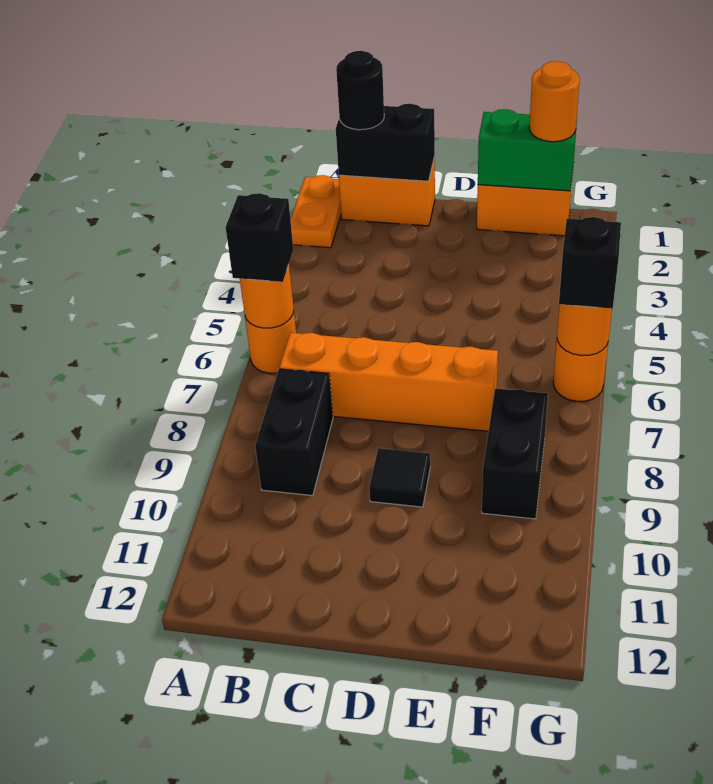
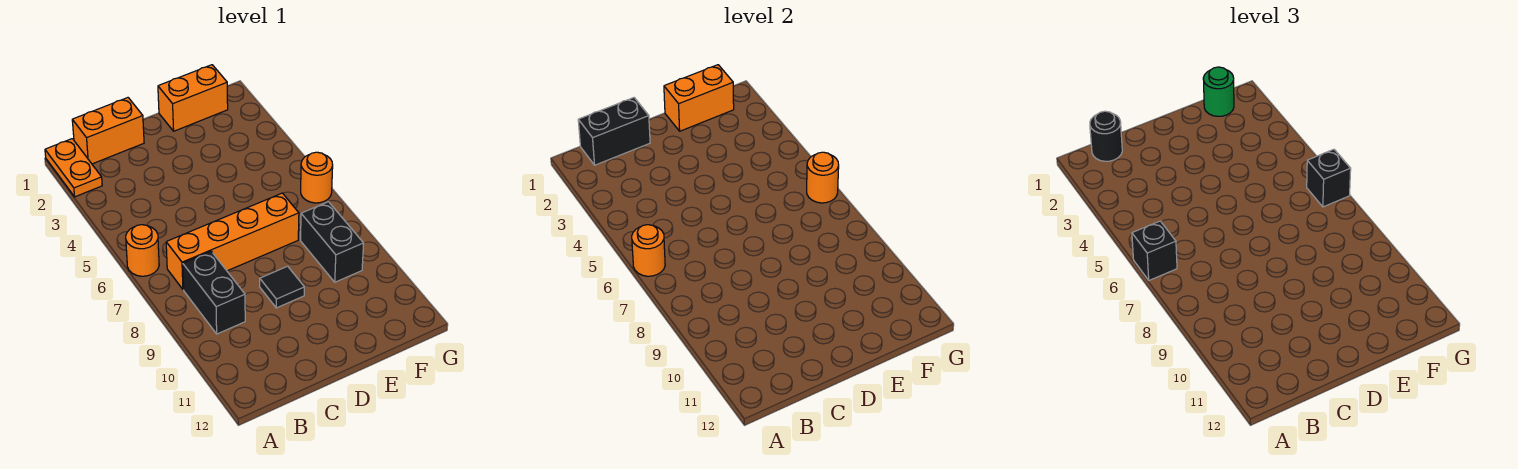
green brick E1:F1 level 2 -> orange brick E1:F1 level 2
orange round brick F1 level 3 -> green round brick F1 level 3

